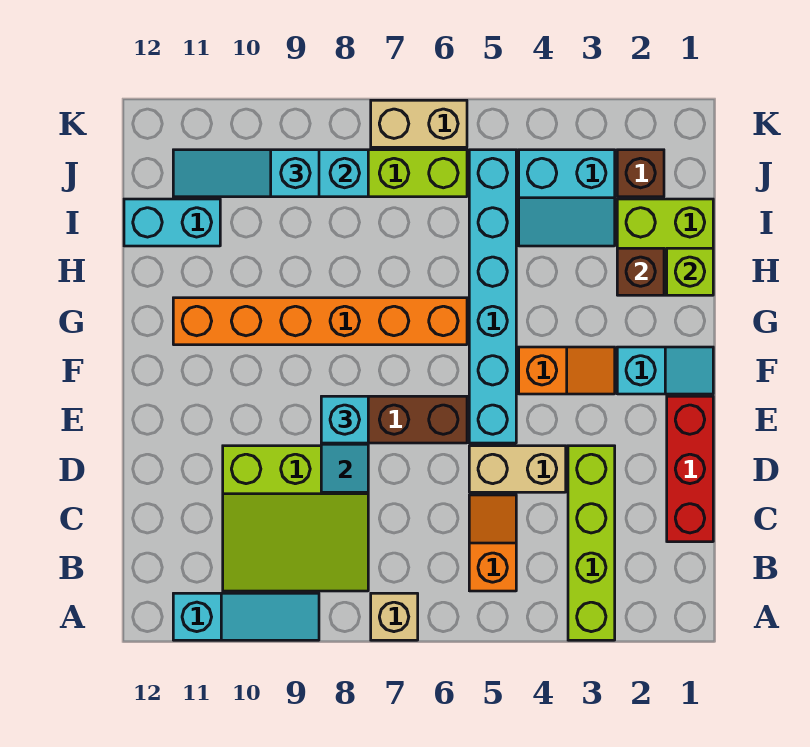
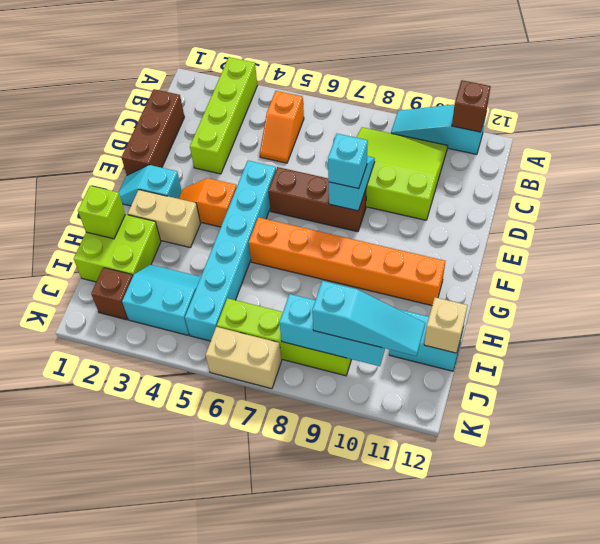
tan brick A7 level 1 -> tan brick I12 level 2
red brick C1:E1 level 1 -> brown brick C1:E1 level 1
tan brick D4:D5 level 1 -> tan brick G2:G3 level 1
brown brick H2 level 2 -> brown brick A11 level 2

